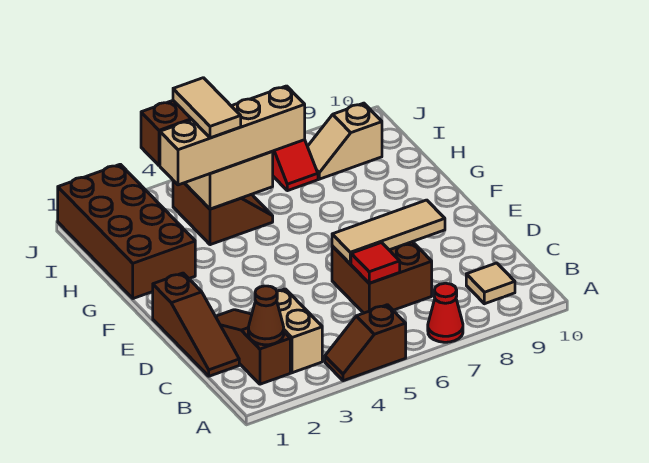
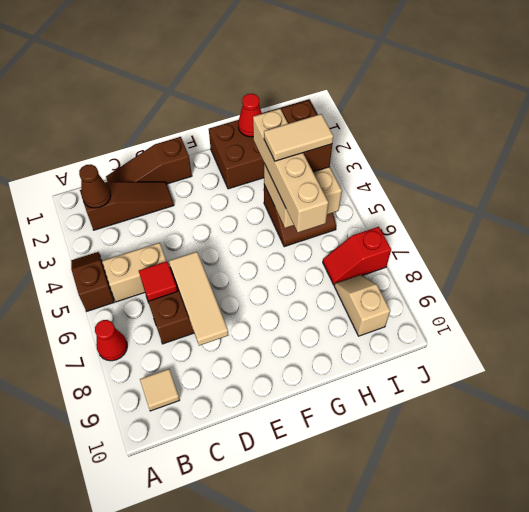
tan brick B3:C3 level 1 -> tan brick B5:C5 level 1
none -> red cone H1 level 2

